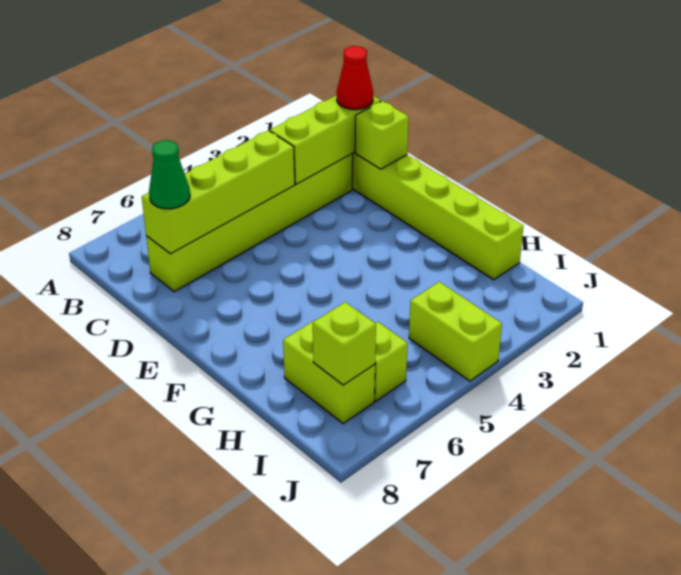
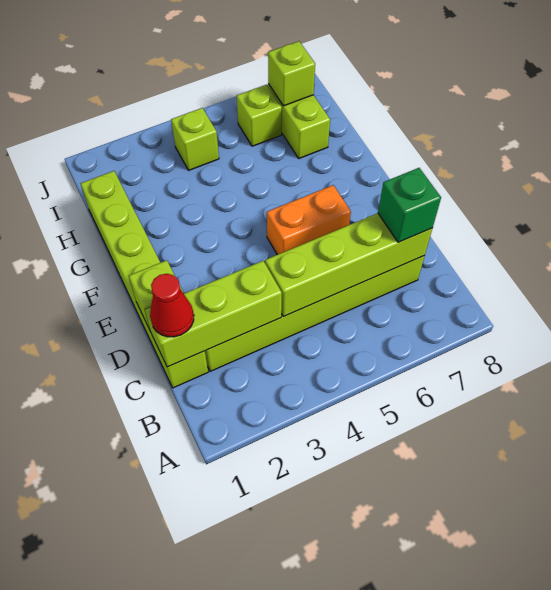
green cone C7 level 3 -> green brick C7 level 3
none -> orange brick E5:E6 level 1
lime brick I4:J4 level 1 -> lime brick I4 level 1

